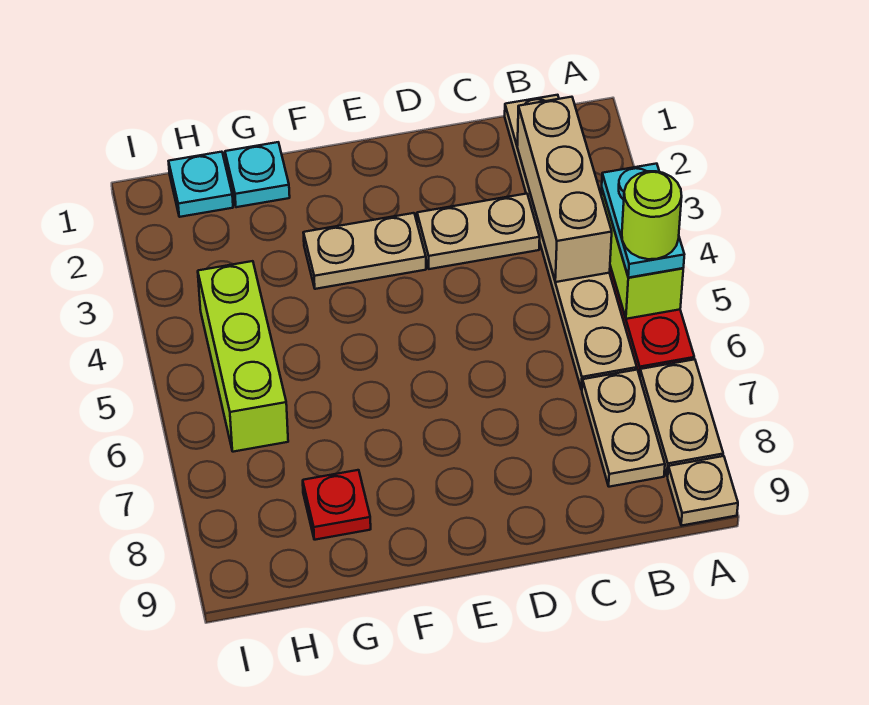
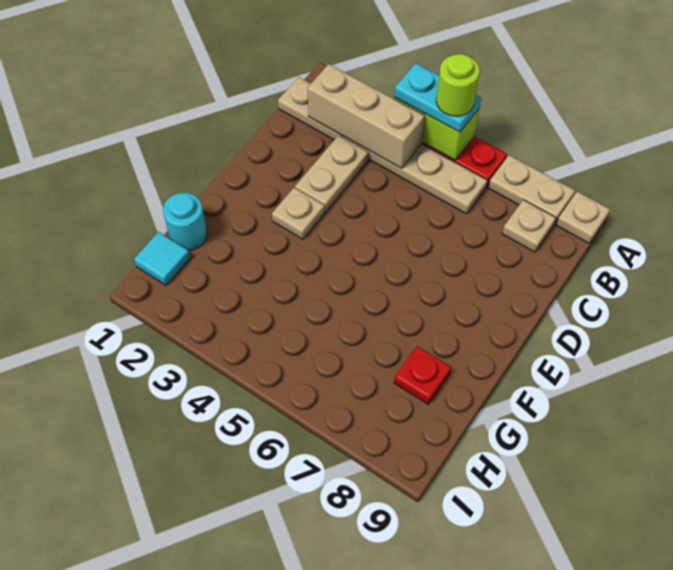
tan plate B7:B8 level 1 -> tan plate B8 level 1
tan plate E3:F3 level 1 -> tan plate E3 level 1
cyan plate G1 level 1 -> cyan round brick G1 level 1
cyan plate H1 level 1 -> cyan tile H1 level 1
lime brick H4:H6 level 1 -> none

